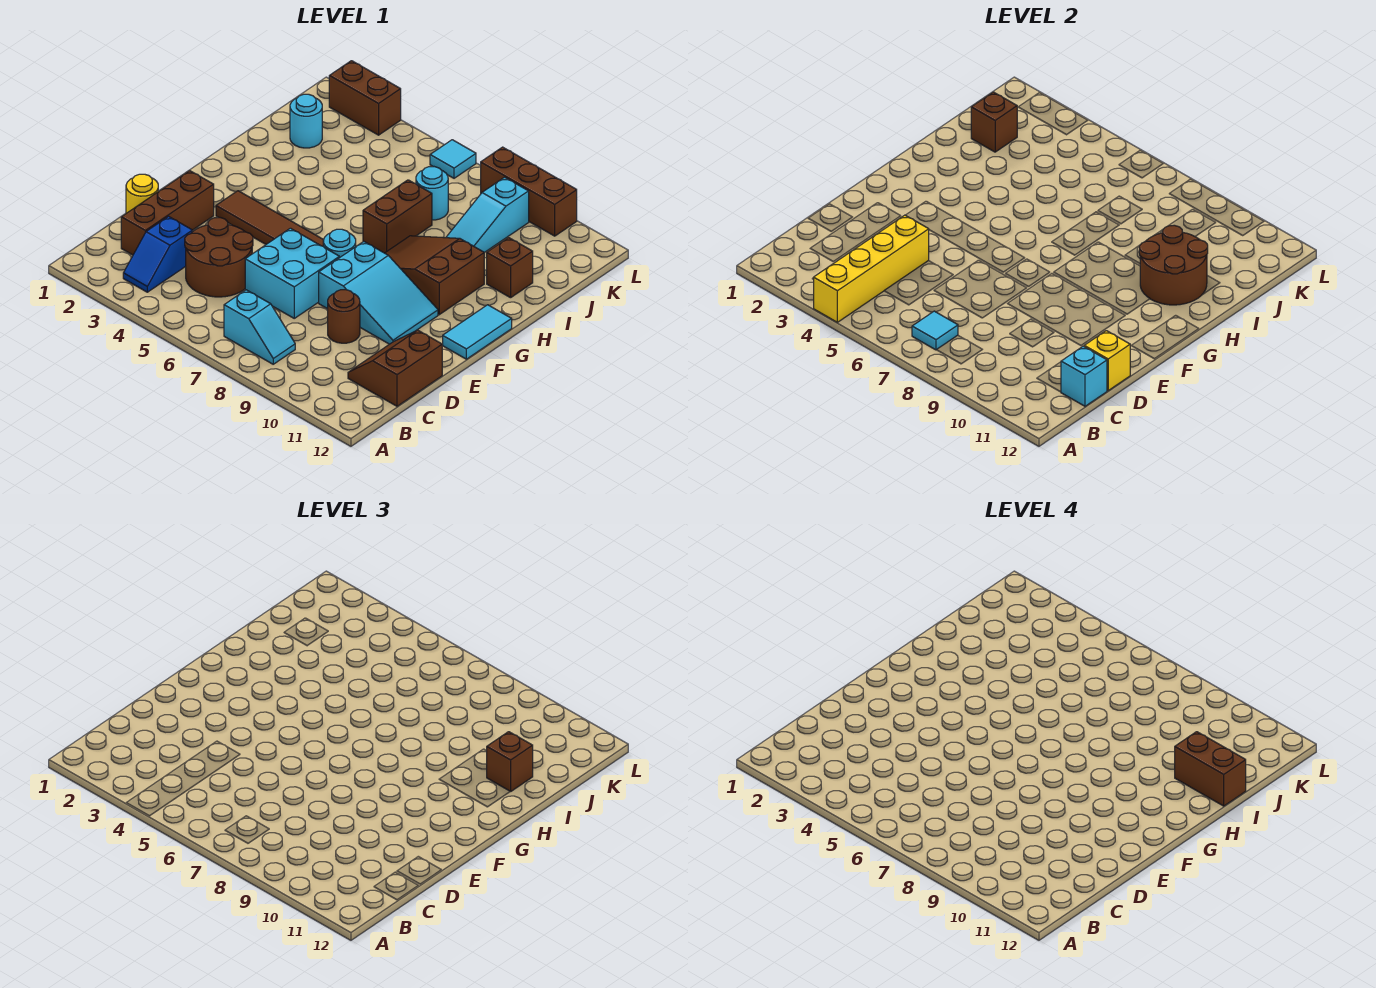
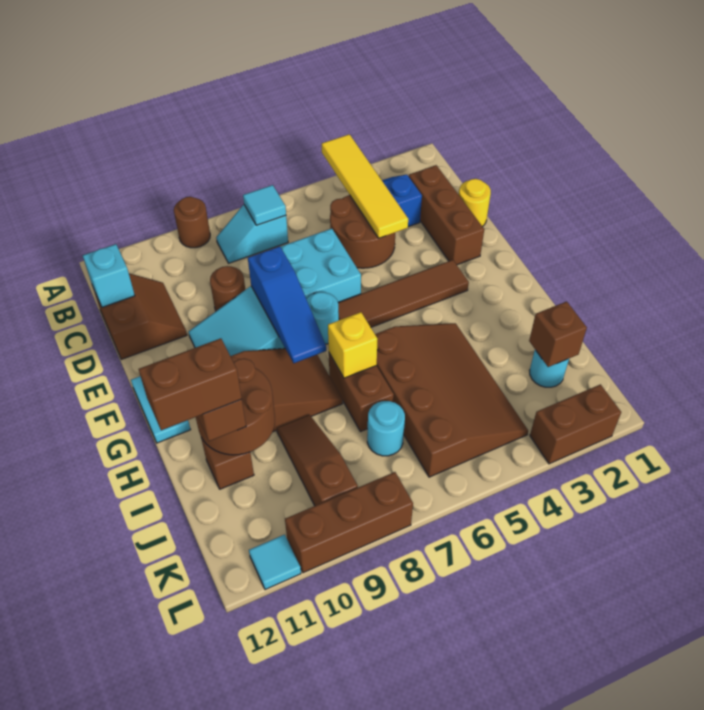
yellow brick A4:D4 level 2 -> yellow tile A4:D4 level 2
none -> brown round brick A9 level 1
yellow brick D12 level 2 -> yellow brick H7 level 2
none -> blue slope E8:G8 level 2 top E
none -> brown slope H4:K6 level 1 top 6
cyan slope I9:K9 level 1 top K -> brown slope I9:K9 level 1 top K
cyan tile L6 level 1 -> cyan tile L11 level 1

